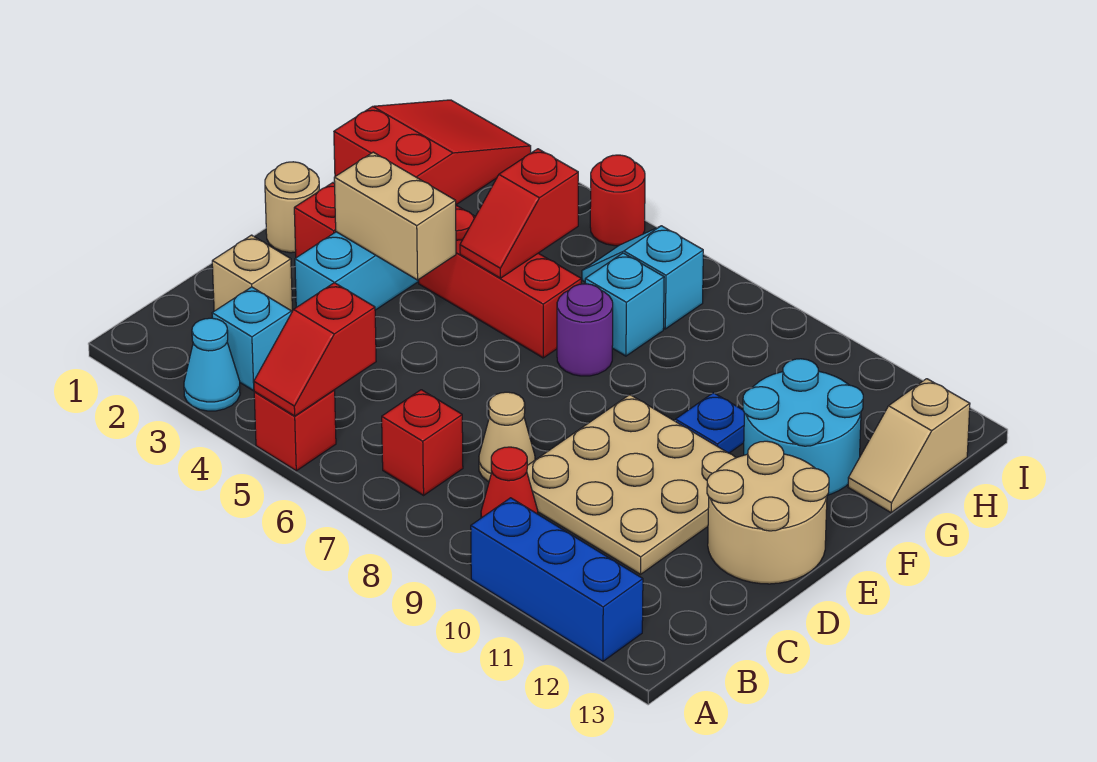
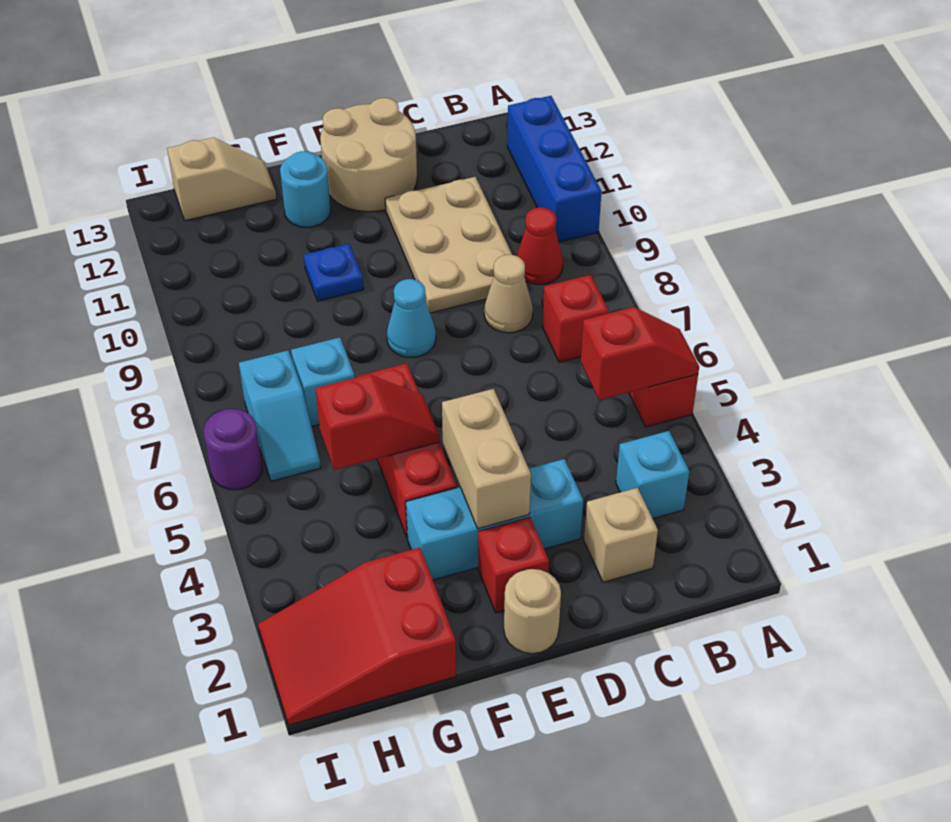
cyan cone A3 level 1 -> cyan cone E8 level 1
tan plate C9:E11 level 1 -> tan plate C9:D11 level 1
purple round brick F7 level 1 -> purple round brick I6 level 1
cyan round brick F11:G12 level 1 -> cyan round brick F12 level 1
red round brick I5 level 1 -> none

